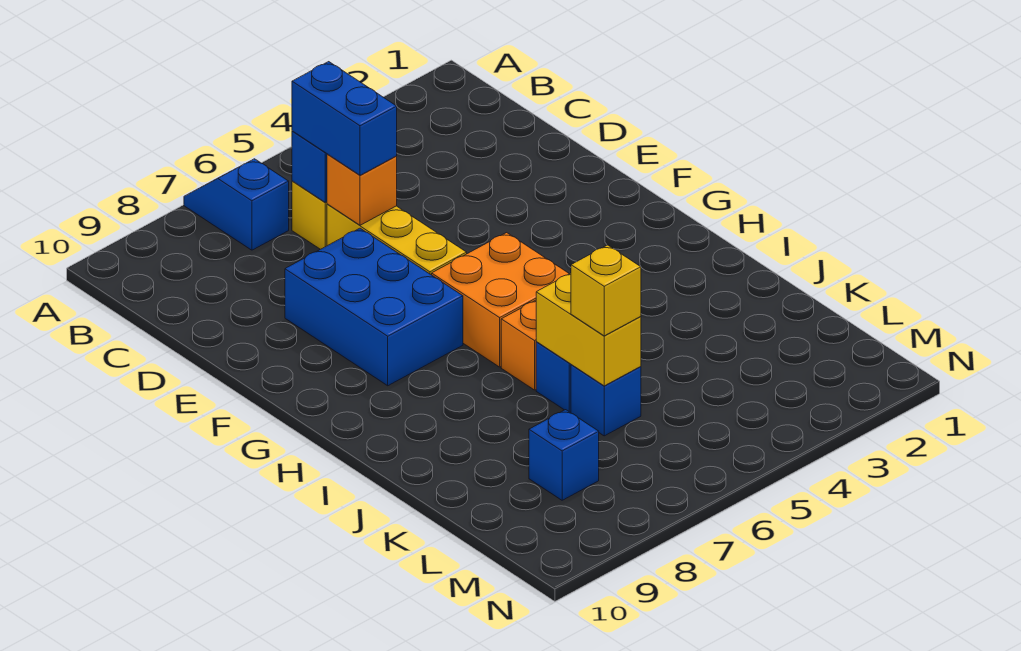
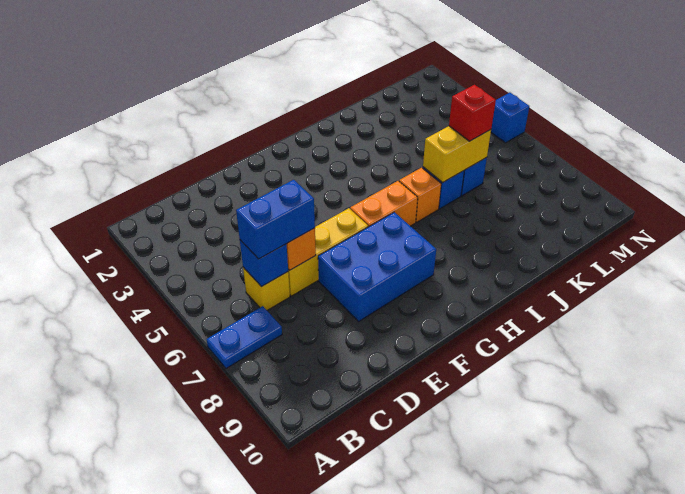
blue slope A7:B7 level 1 top B -> blue plate A7:B7 level 1
orange brick G5:H6 level 1 -> orange brick G6:H6 level 1
yellow brick K6 level 3 -> red brick K6 level 3
blue brick L8 level 1 -> blue brick N5 level 1

